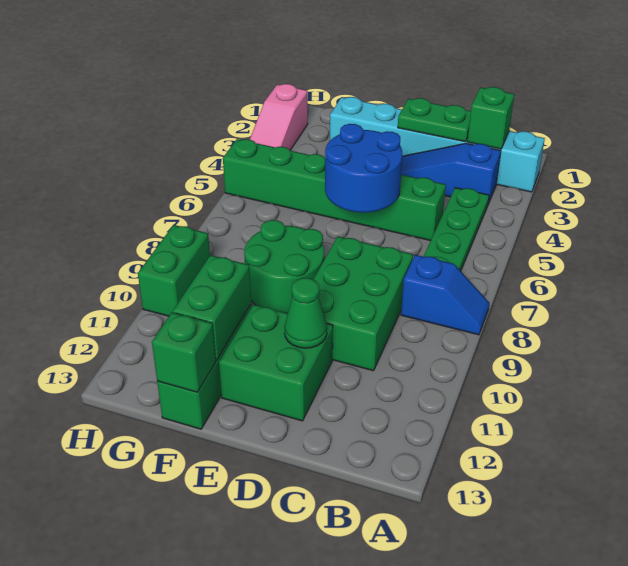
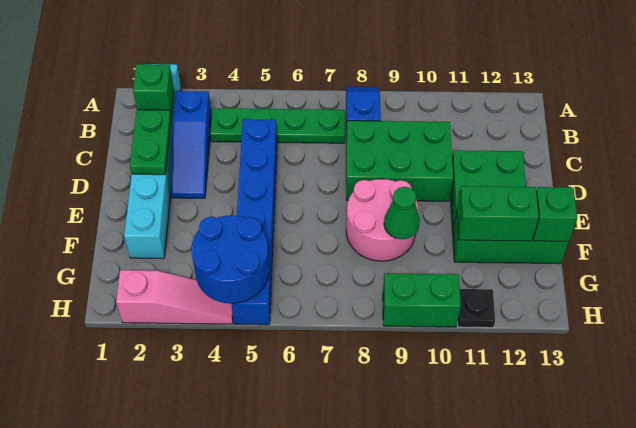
green brick C5:H5 level 1 -> blue brick C5:H5 level 1
blue round brick D5:E6 level 2 -> blue round brick G4:H5 level 2
green cone D11 level 2 -> green cone F9 level 2
green round brick E8:F9 level 1 -> pink round brick E8:F9 level 1
none -> black plate H11 level 1

